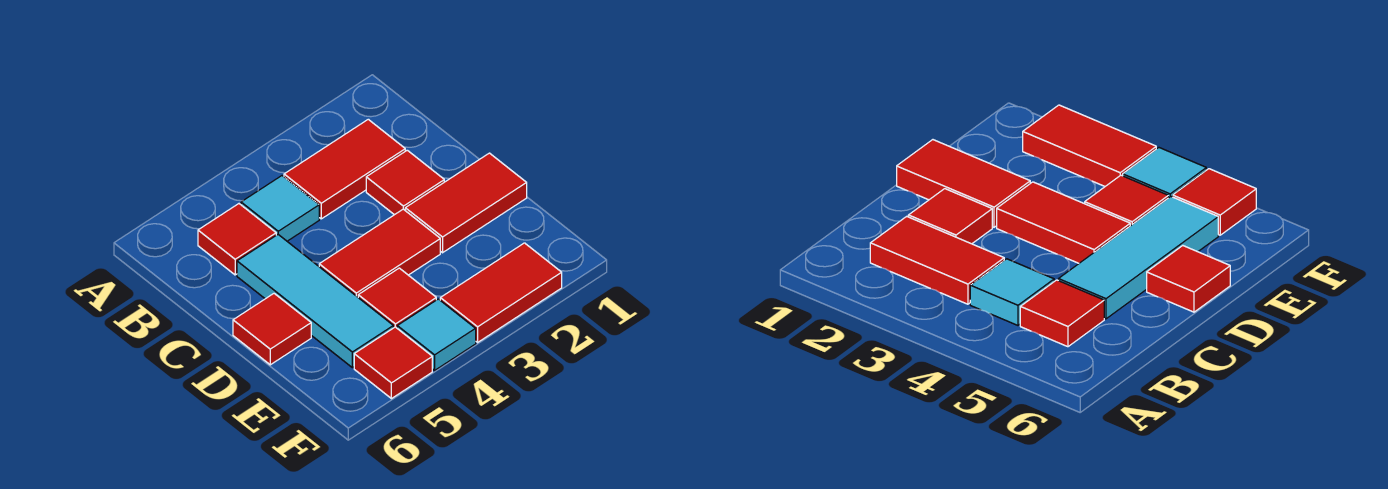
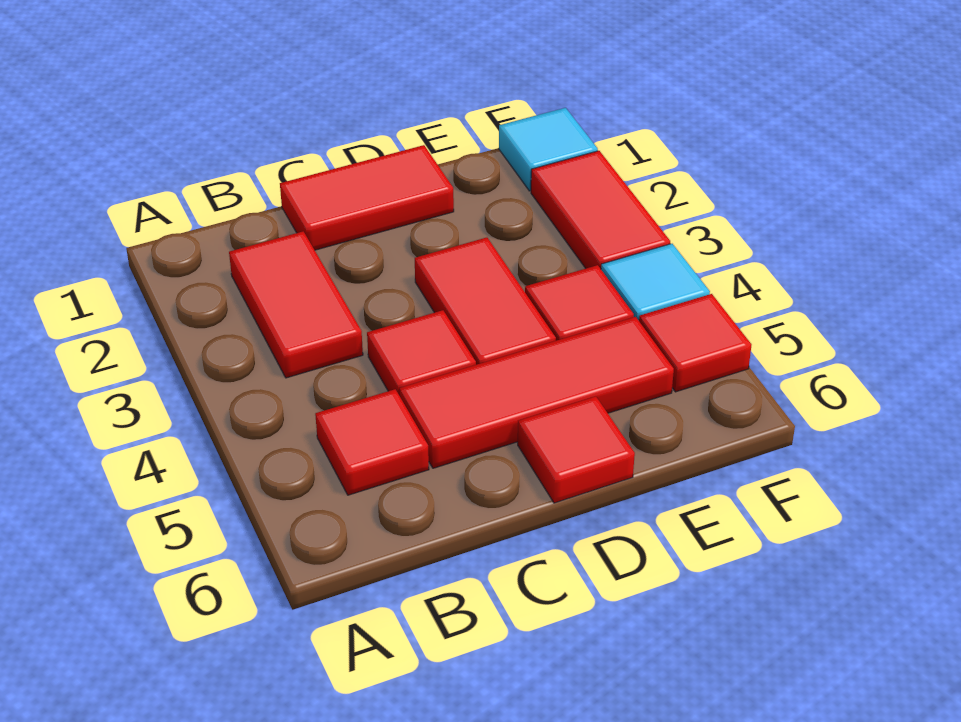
cyan tile B4 level 1 -> cyan tile F1 level 1
red tile C2 level 1 -> red tile C4 level 1
cyan tile C5:E5 level 1 -> red tile C5:E5 level 1
red tile D1:D2 level 1 -> red tile C1:D1 level 1

